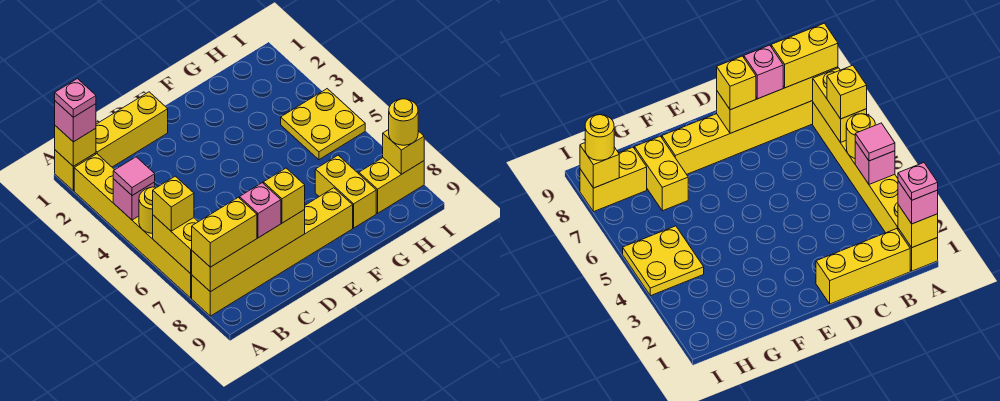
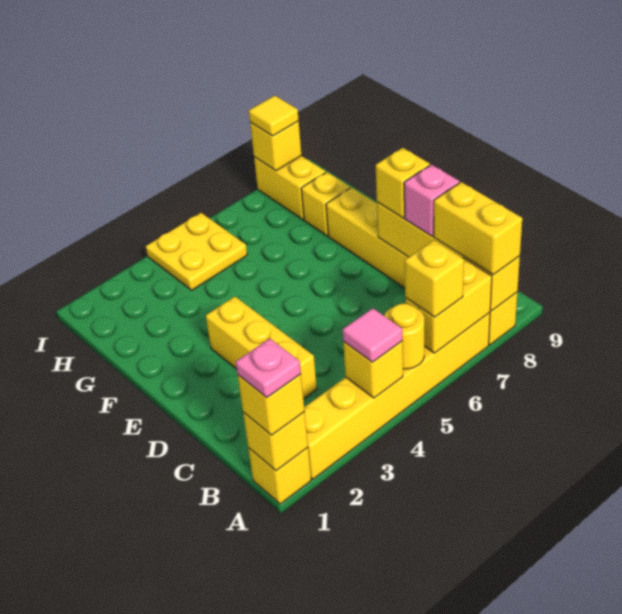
pink brick A1 level 3 -> yellow brick A1 level 3
pink brick A4 level 2 -> yellow brick A4 level 2
yellow brick B1:D1 level 1 -> yellow brick C3:E3 level 1
yellow brick G7:G8 level 1 -> yellow brick G8 level 1
yellow round brick I8 level 3 -> yellow tile I8 level 3

